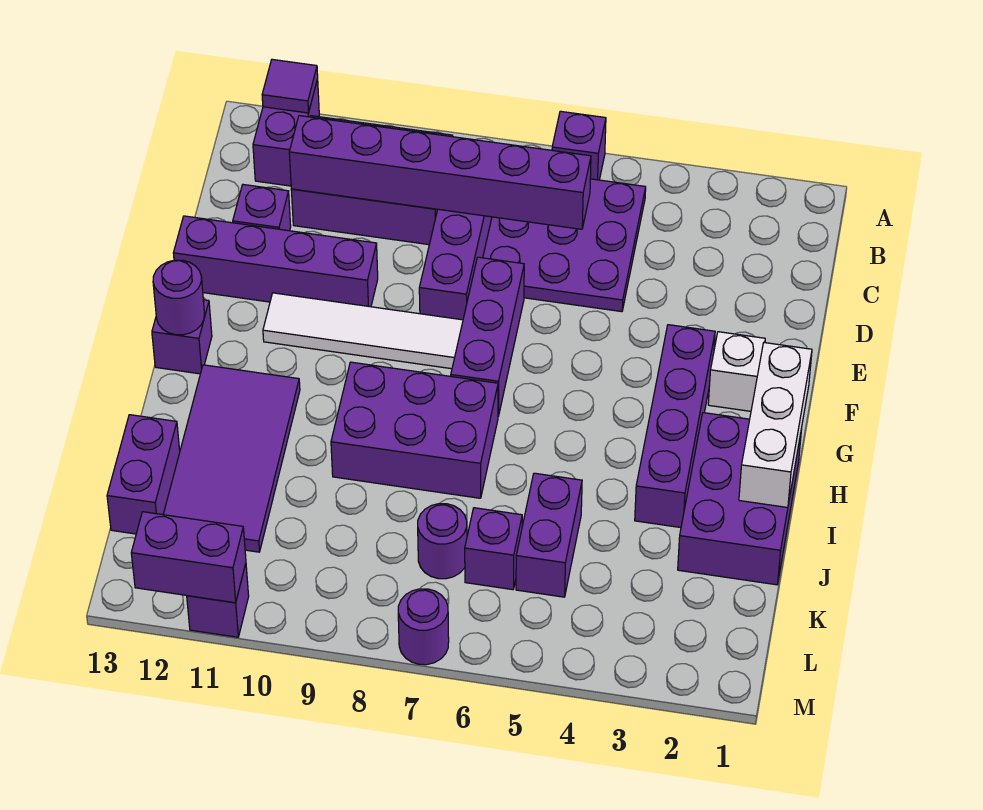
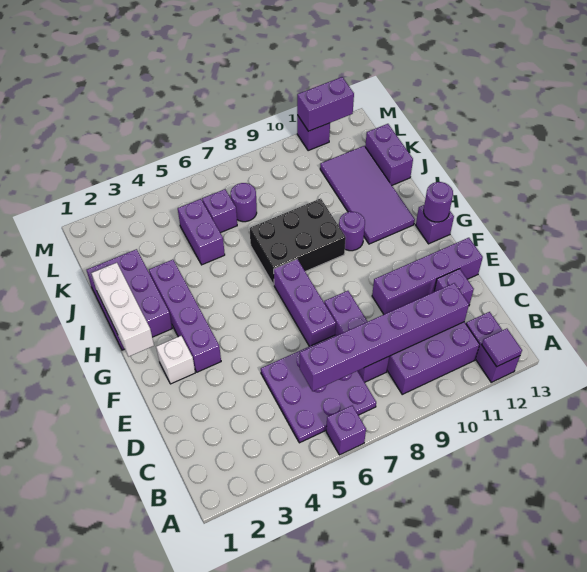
white tile F8:F11 level 1 -> none
purple brick H7:I9 level 1 -> black brick H7:I9 level 1
purple round brick M7 level 1 -> purple round brick H10 level 1

